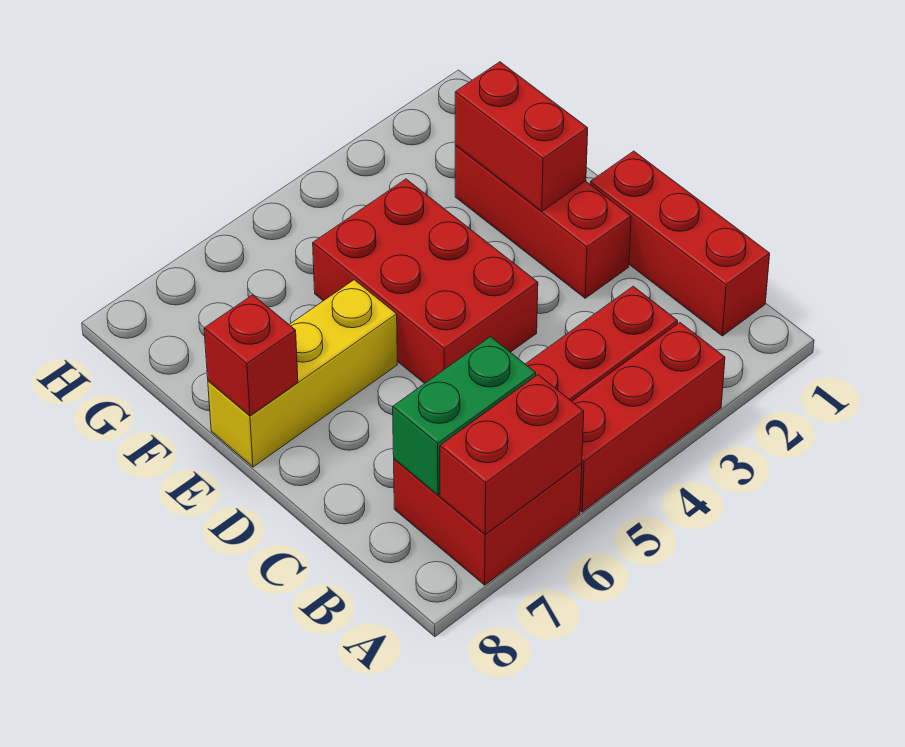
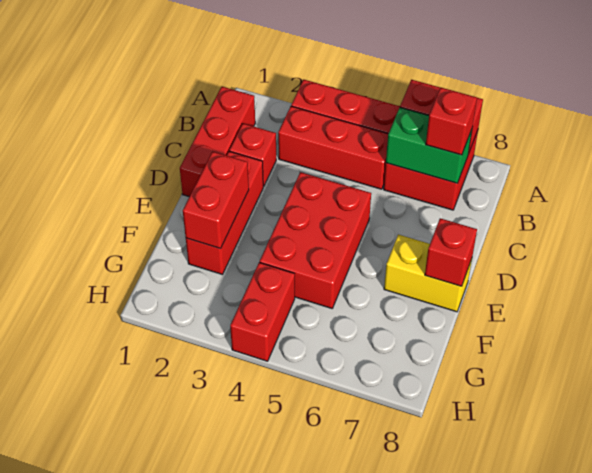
none -> red brick B7 level 3
none -> red brick C2 level 1
yellow brick E6:E8 level 1 -> yellow brick E7:E8 level 1
none -> red brick G4:H4 level 1

